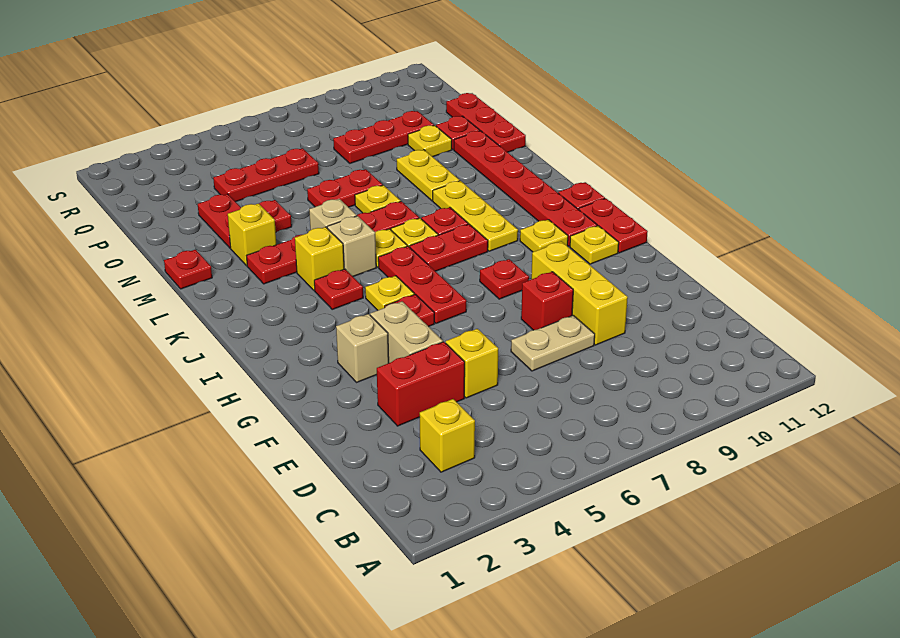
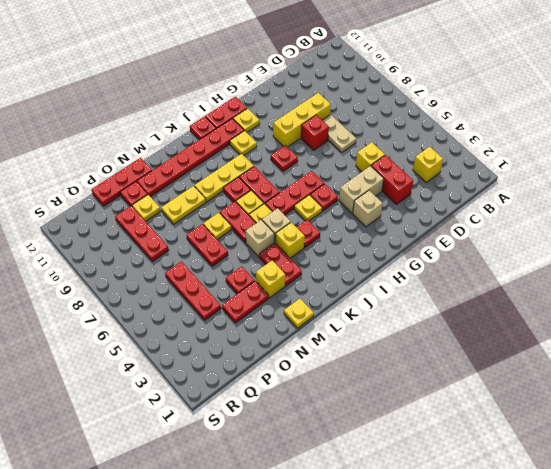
red plate M1 level 1 -> yellow plate M1 level 1

